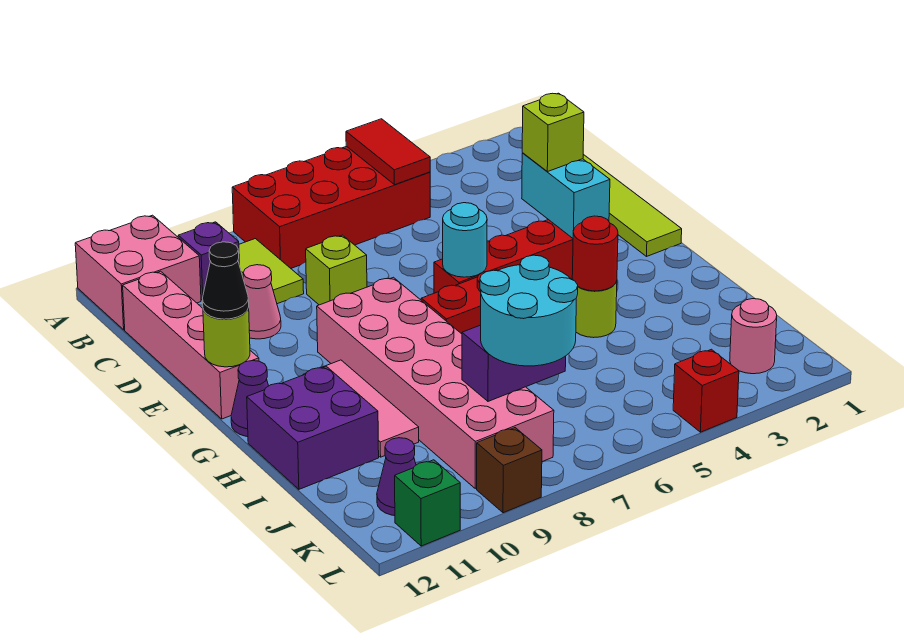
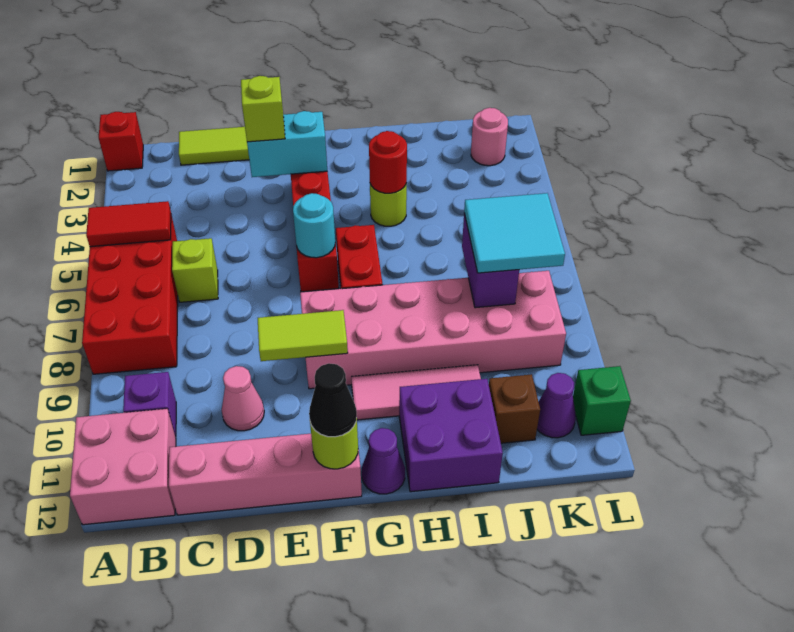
lime tile B9:C9 level 1 -> lime tile E9:F9 level 2
lime brick D8 level 1 -> lime brick C6 level 1
cyan round brick J7:K8 level 3 -> cyan tile J7:K8 level 3
red brick L4 level 1 -> red brick A1 level 1
brown brick L9 level 1 -> brown brick J11 level 1

